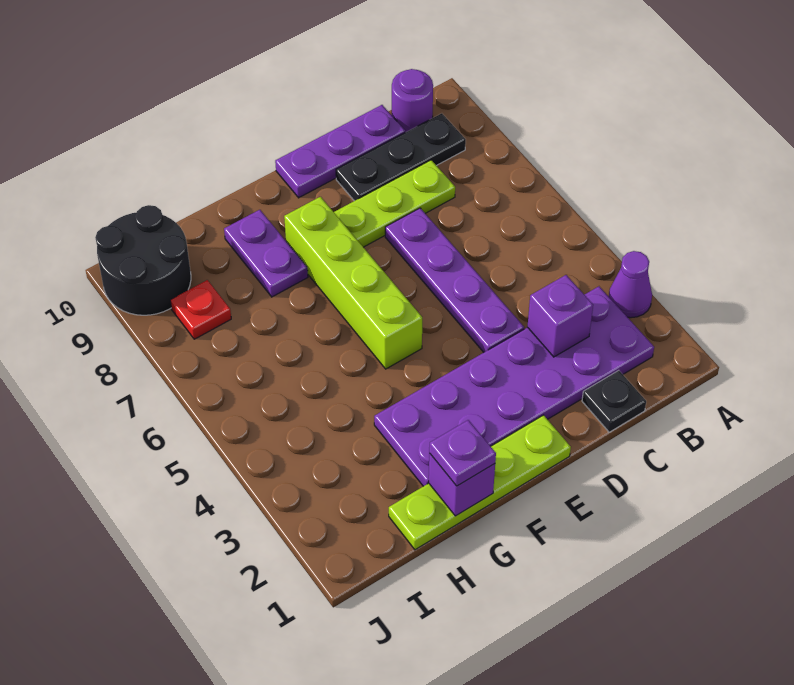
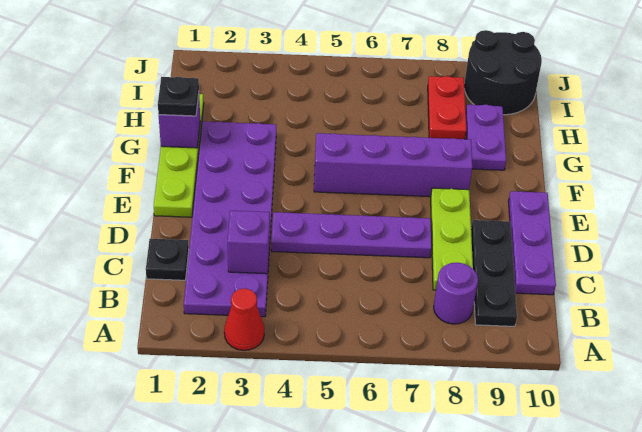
purple cone A3 level 1 -> red cone A3 level 1
purple round brick B10 level 1 -> purple round brick B8 level 1
lime brick F5:F8 level 1 -> purple brick F5:F8 level 1
purple plate G1 level 3 -> black plate G1 level 3
purple plate G8:G9 level 1 -> purple plate G9:H9 level 1
red plate I8 level 1 -> red plate H8:I8 level 1

